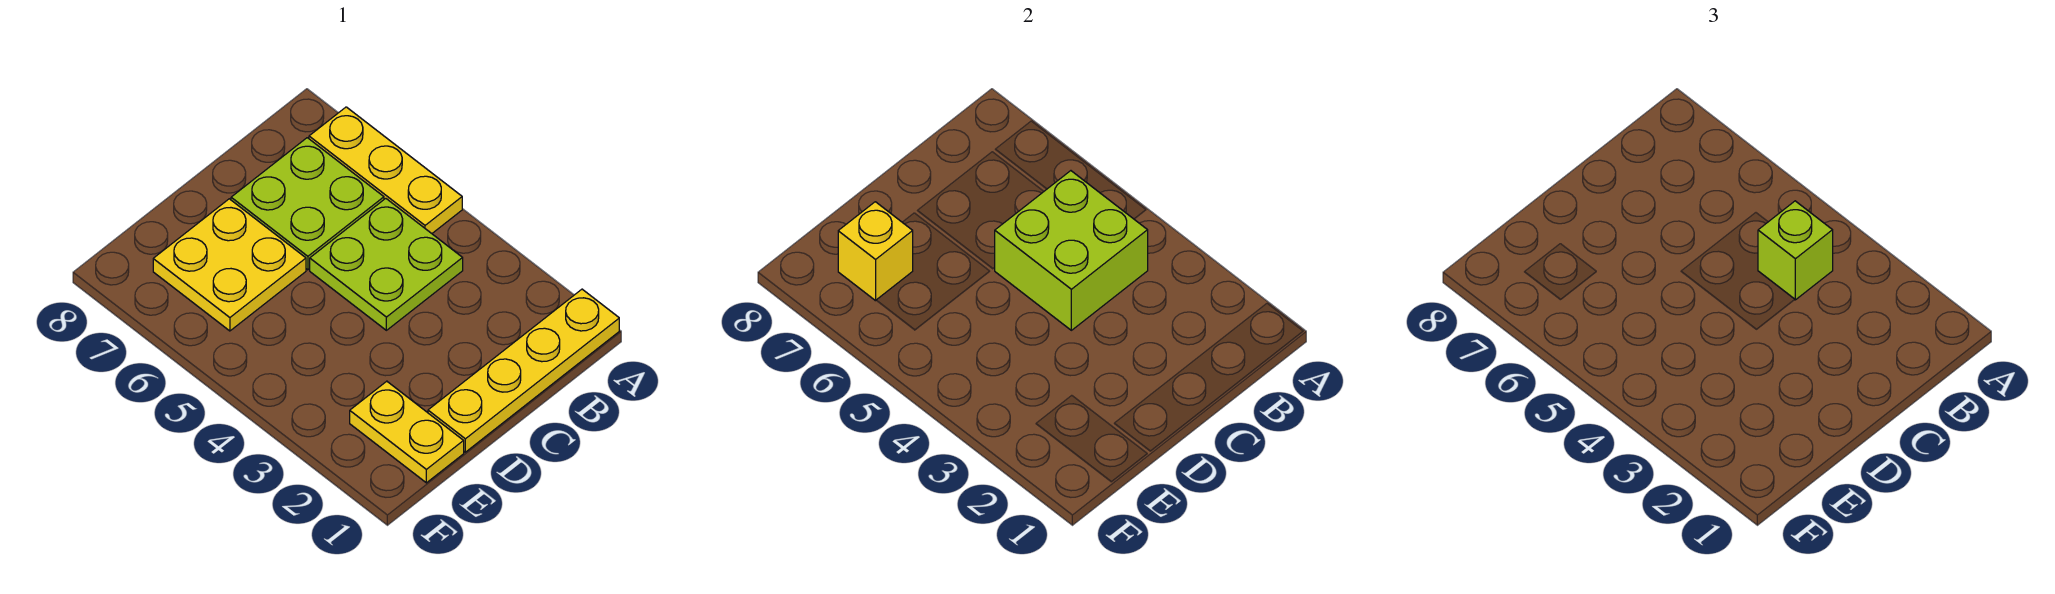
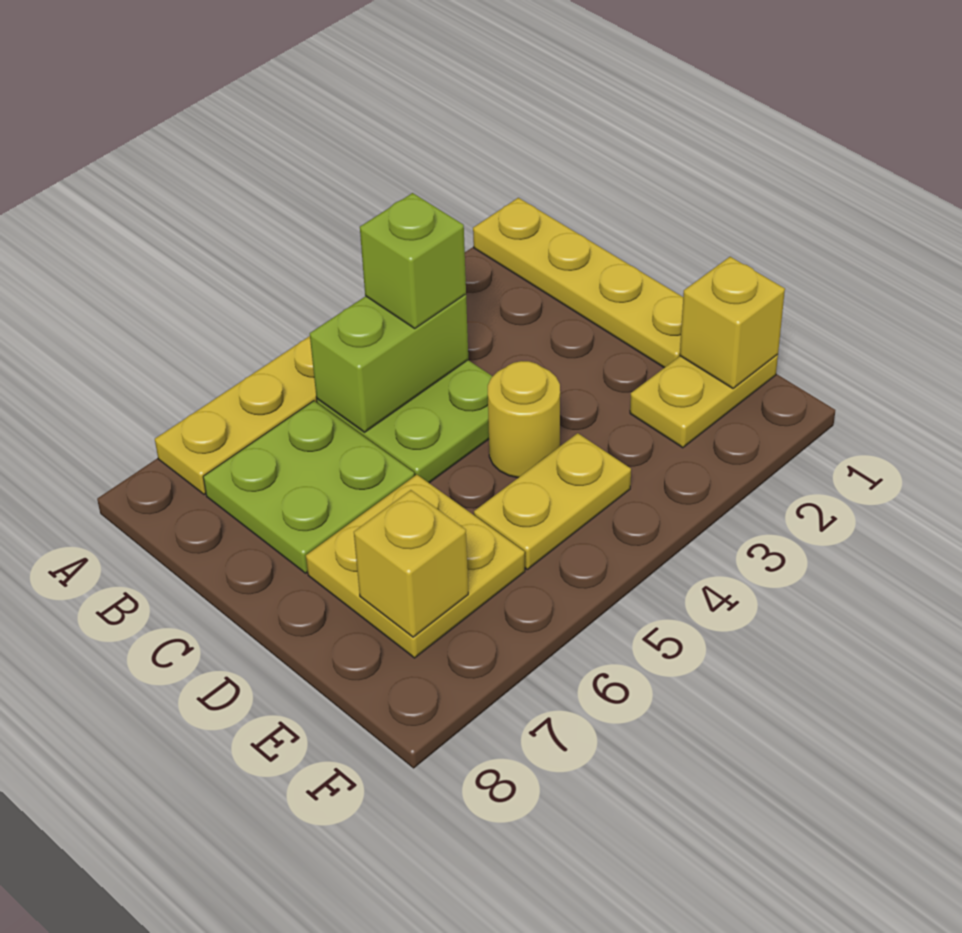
lime brick B4:C5 level 2 -> lime brick B4:B5 level 2
none -> yellow round brick D4 level 1
none -> yellow brick E1 level 2
none -> yellow plate E4:E5 level 1

